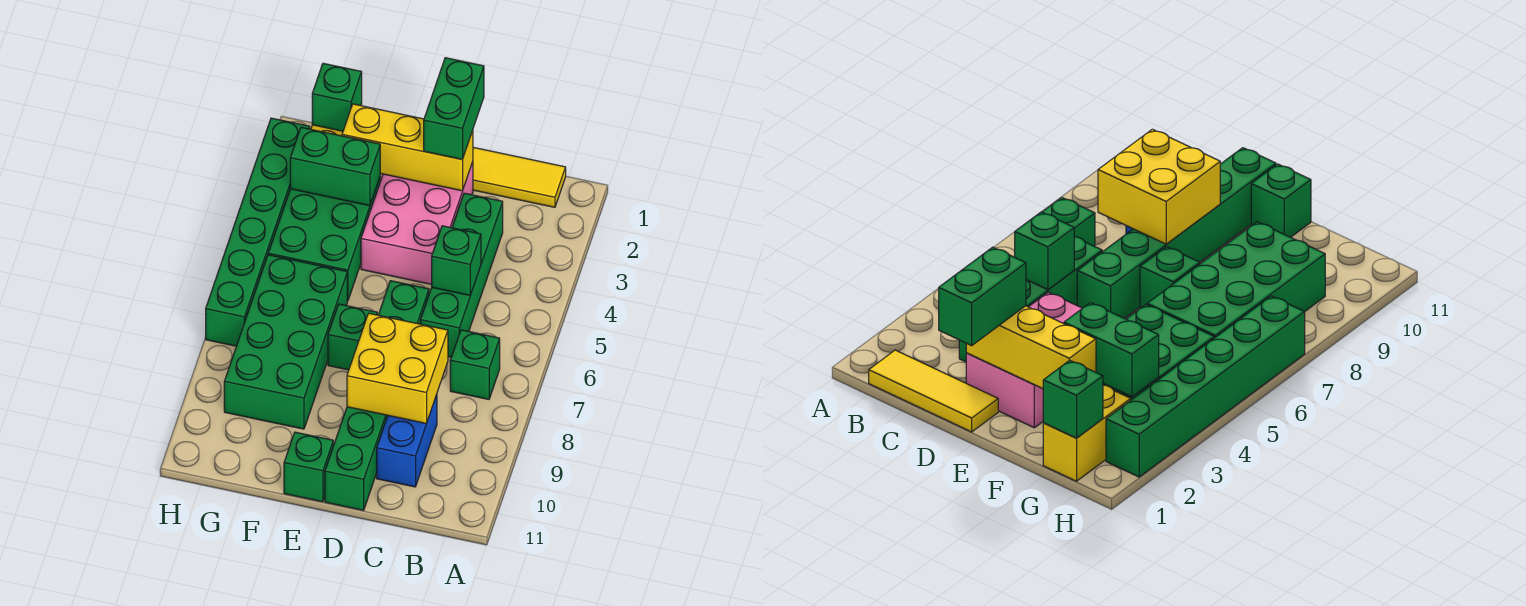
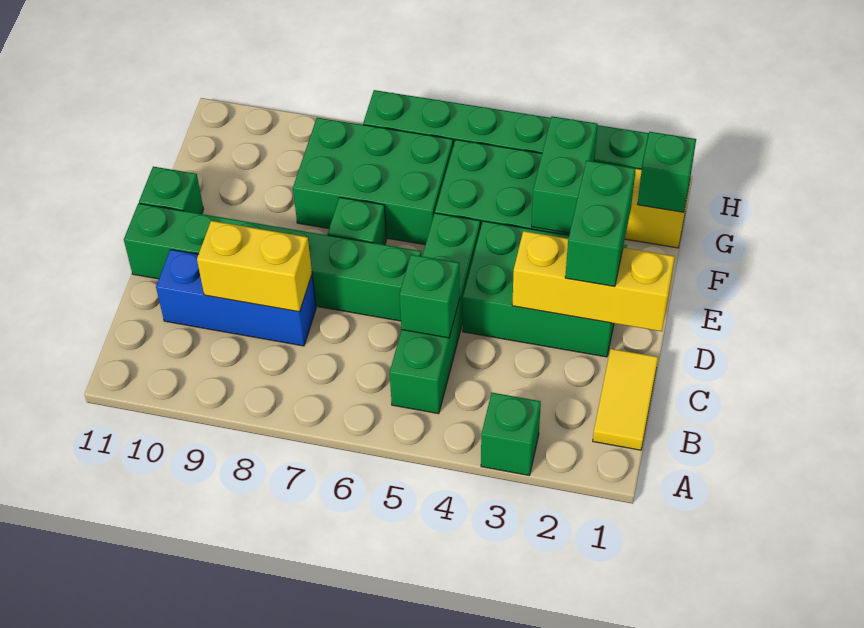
yellow tile B1:D1 level 1 -> yellow tile B1:C1 level 1
green brick B7 level 1 -> green brick A3 level 1
green brick C3:C6 level 1 -> green brick B5:E5 level 1
yellow brick C8:D9 level 2 -> yellow brick C8:C9 level 2
blue brick C9:C10 level 1 -> blue brick C8:C10 level 1
green brick D1:D2 level 3 -> green brick D2:E2 level 3
pink brick D2:E4 level 1 -> green brick D2:E4 level 1
yellow brick D2:F2 level 2 -> yellow brick D1:D3 level 2
green brick F6:G9 level 1 -> green brick F6:G8 level 1

